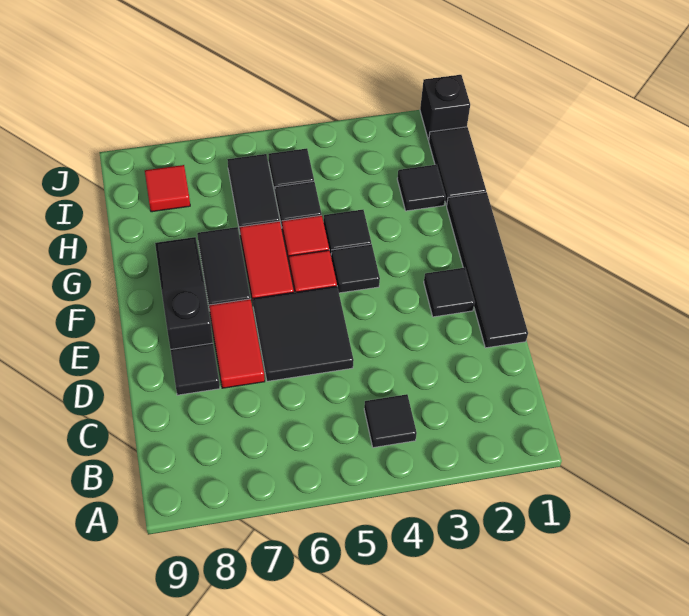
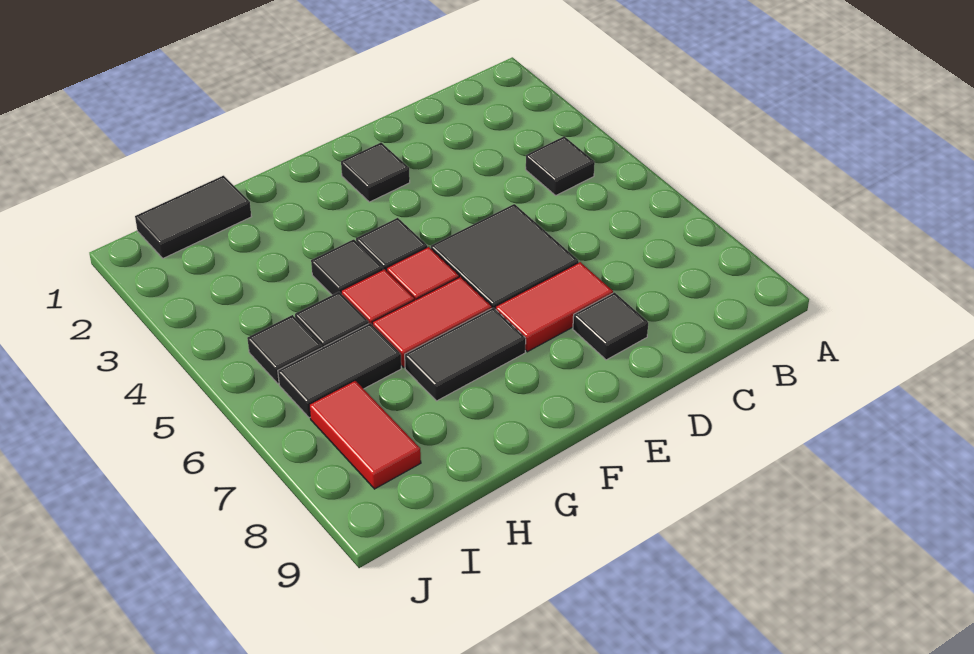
black tile D1:G1 level 1 -> none
black slope E8:G8 level 1 top E -> none
black tile H2 level 1 -> none
red tile I8 level 1 -> red tile I7:I8 level 1
black brick J1 level 1 -> none

